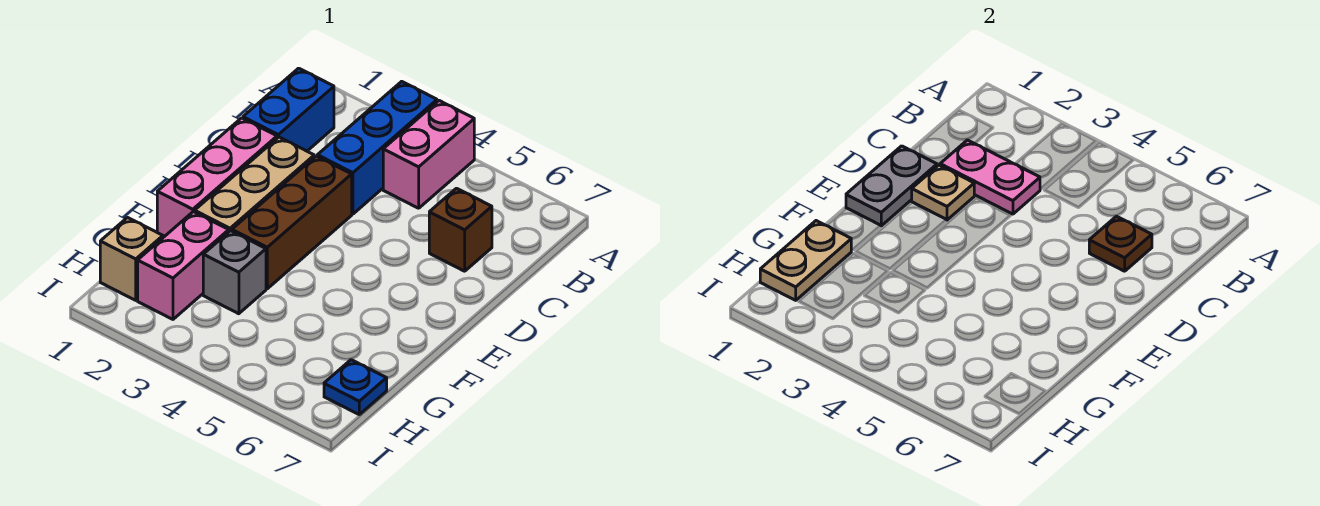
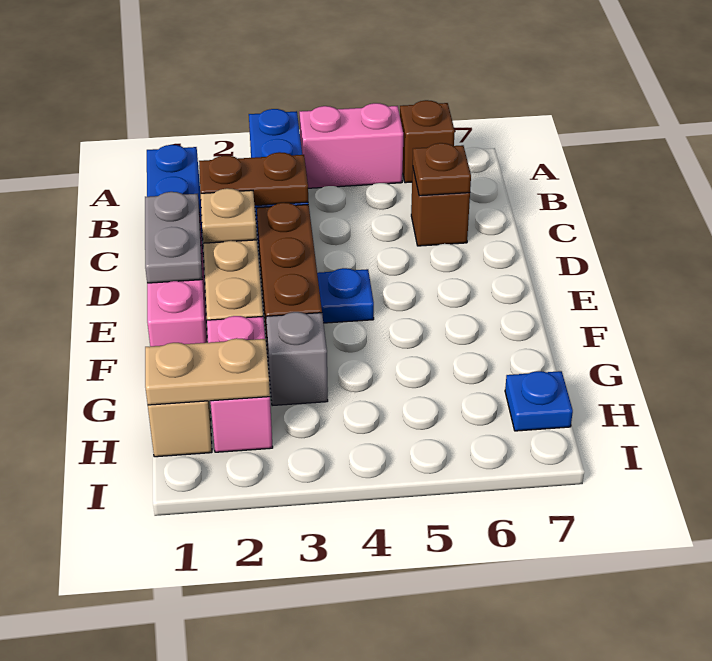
pink brick A4:B4 level 1 -> pink brick A4:A5 level 1
none -> brown brick A6 level 1
pink plate C2:C3 level 2 -> brown plate C2:C3 level 2
none -> blue plate E4 level 1
tan plate G1:H1 level 2 -> tan plate H1:H2 level 2

